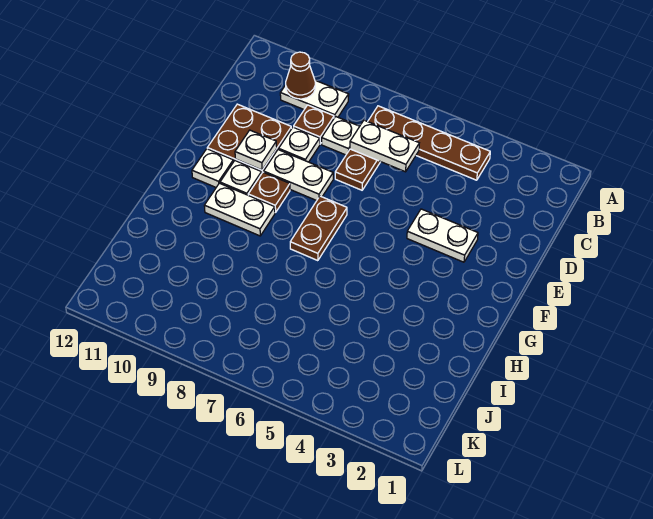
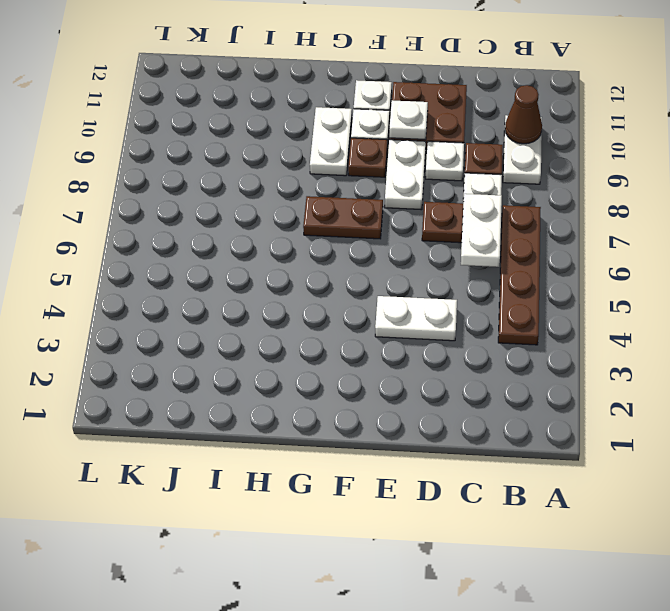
white plate E3:E4 level 1 -> white plate D4:E4 level 1

